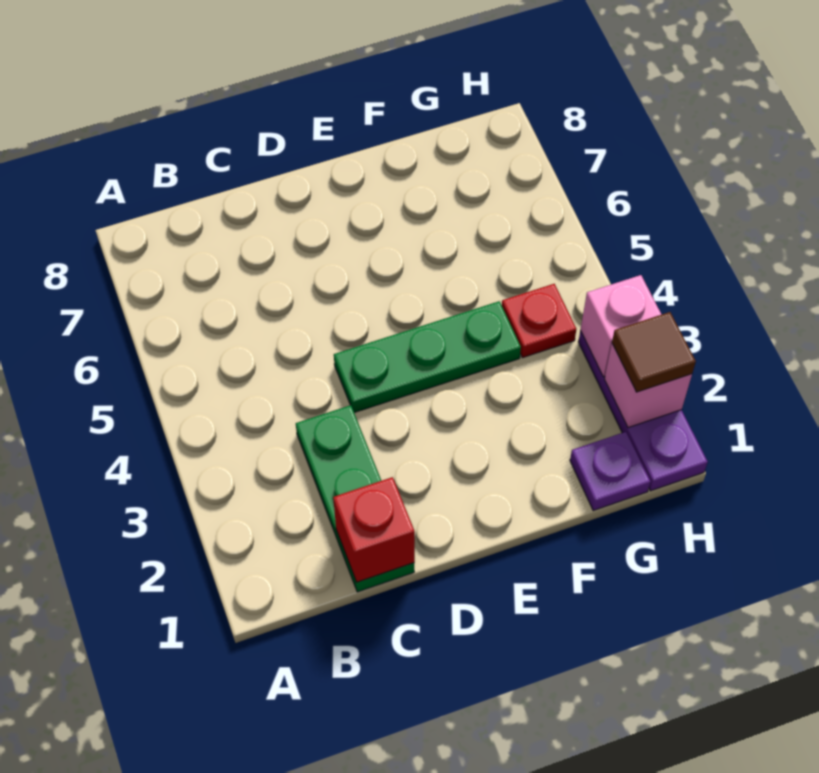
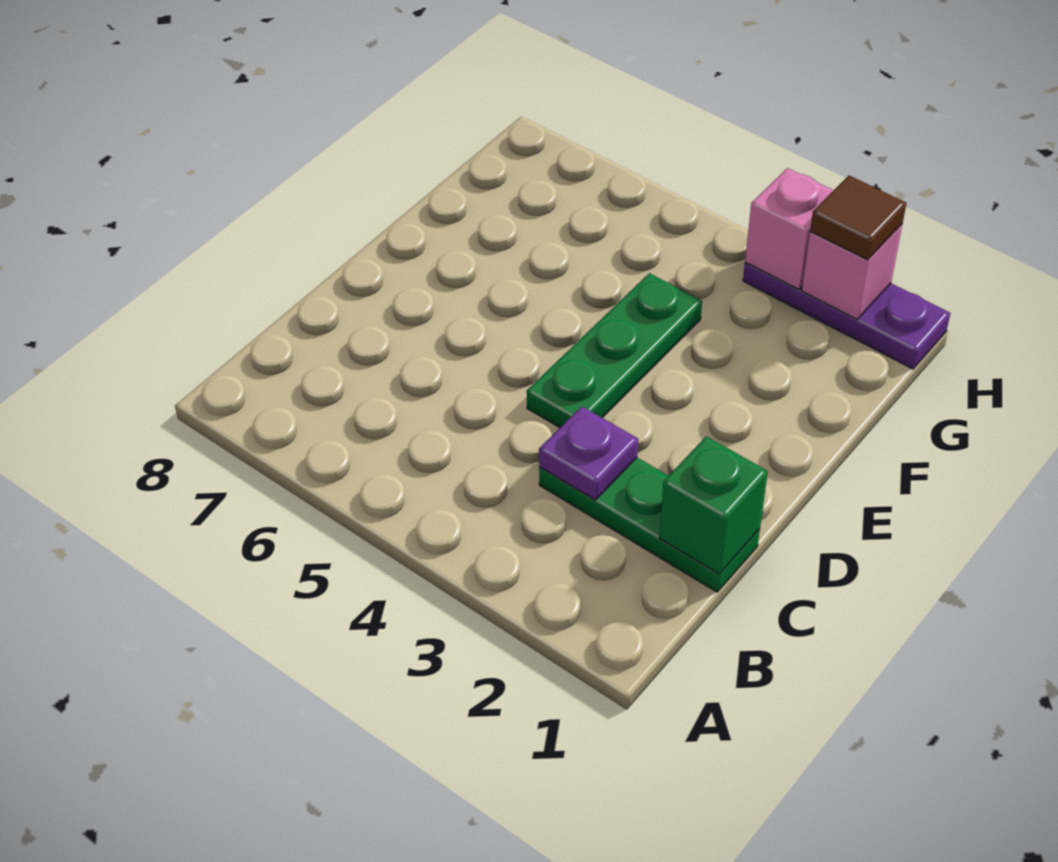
red brick C1 level 2 -> green brick C1 level 2
purple plate G1 level 1 -> purple plate C3 level 2
red plate G4 level 1 -> none

